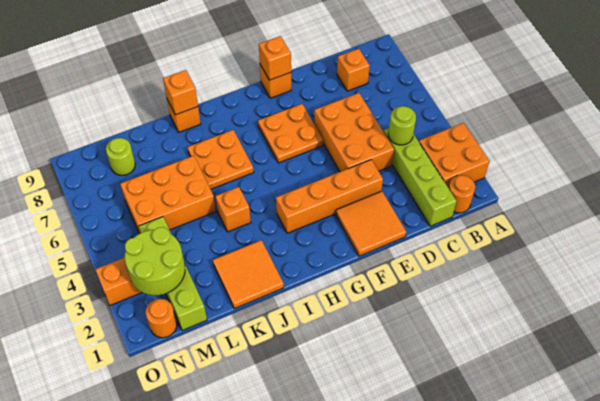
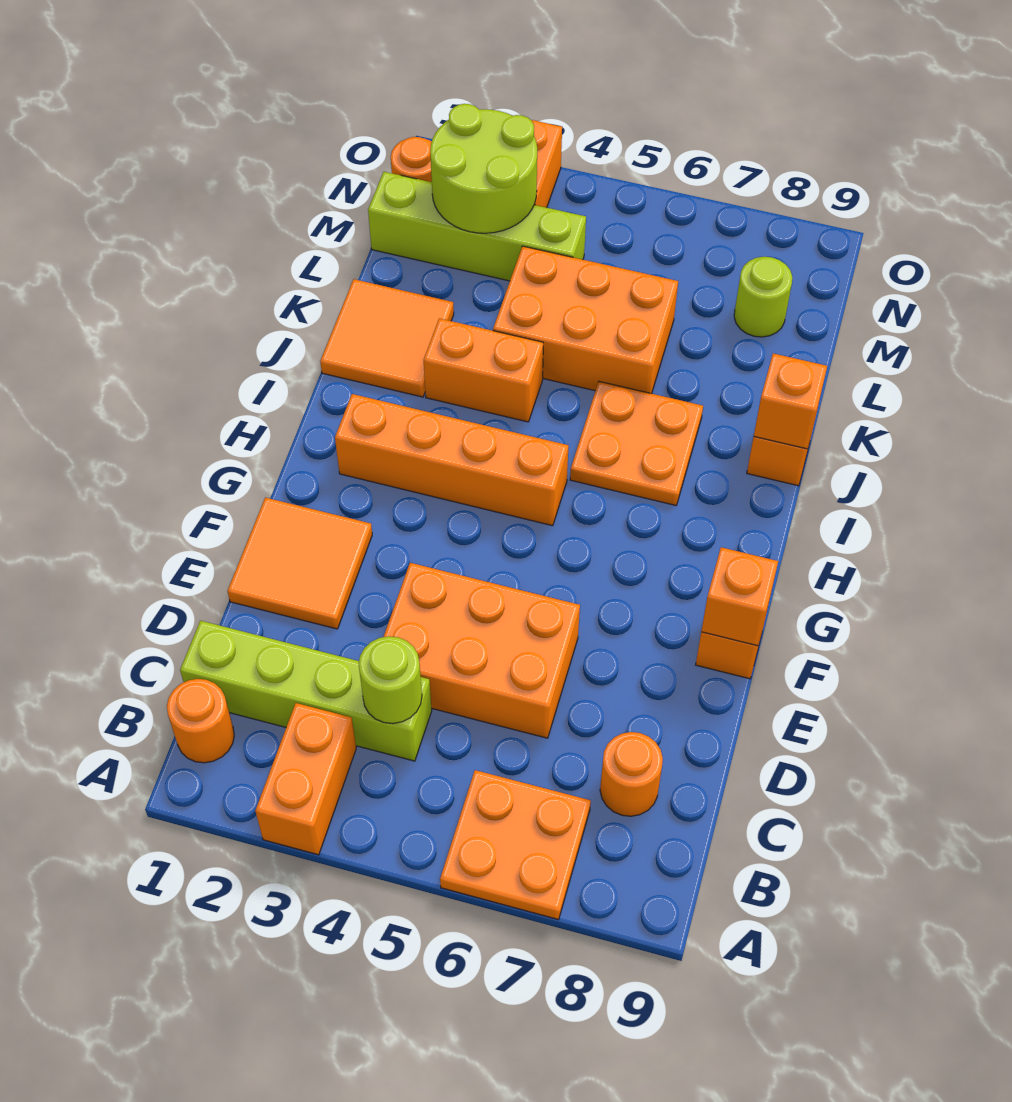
orange brick A2:B3 level 1 -> orange brick A3:B3 level 1
orange brick C8 level 1 -> orange round brick C8 level 1
orange brick E3:H3 level 1 -> orange brick H2:H5 level 1
orange plate F6:G7 level 1 -> orange plate A6:B7 level 1
orange brick J4 level 1 -> orange brick J3:J4 level 1
orange brick K5:M6 level 1 -> orange brick K4:L6 level 1

